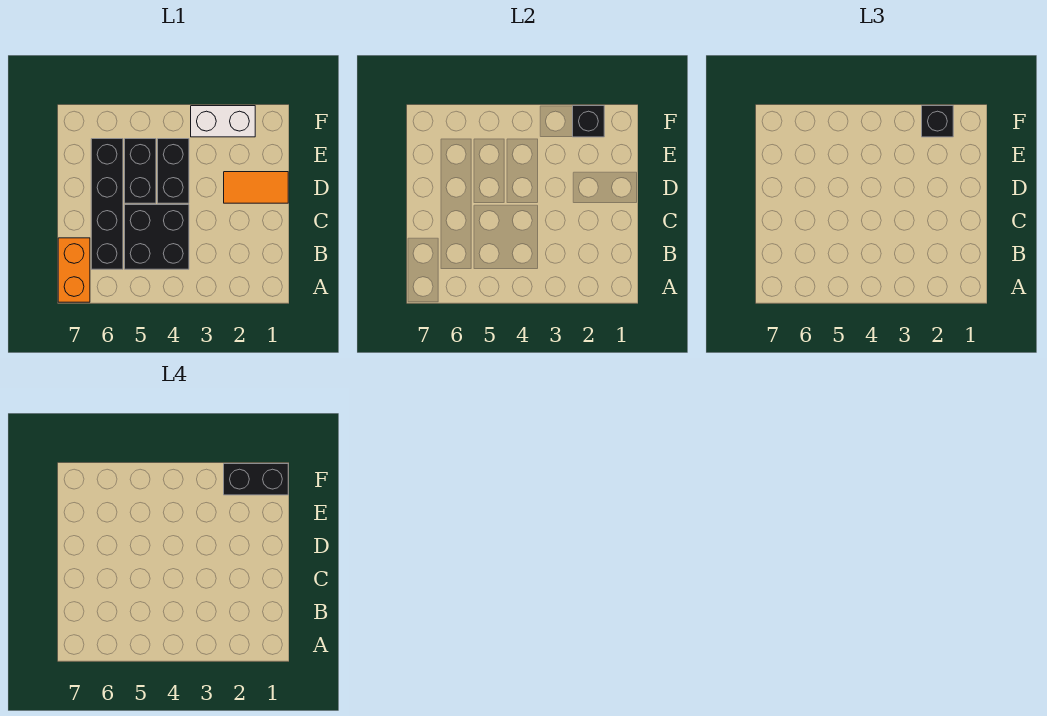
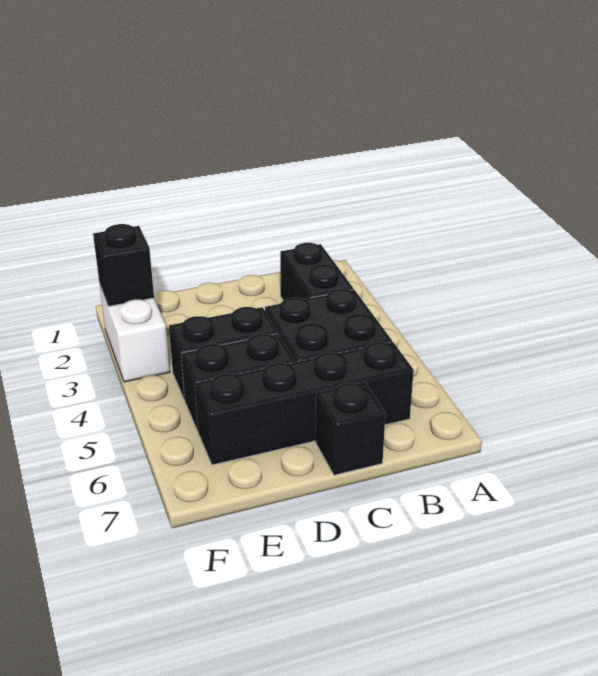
orange brick A7:B7 level 1 -> none
orange tile D1:D2 level 1 -> none
black brick F1:F2 level 4 -> black brick B2:B3 level 1
black brick F2 level 3 -> black brick C7 level 1

